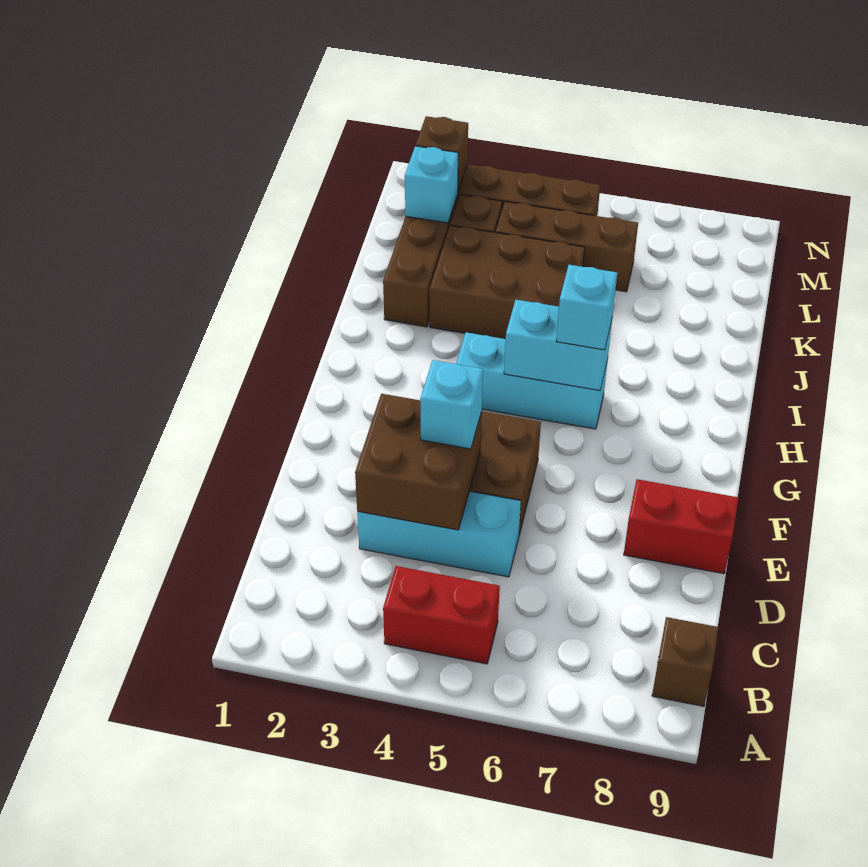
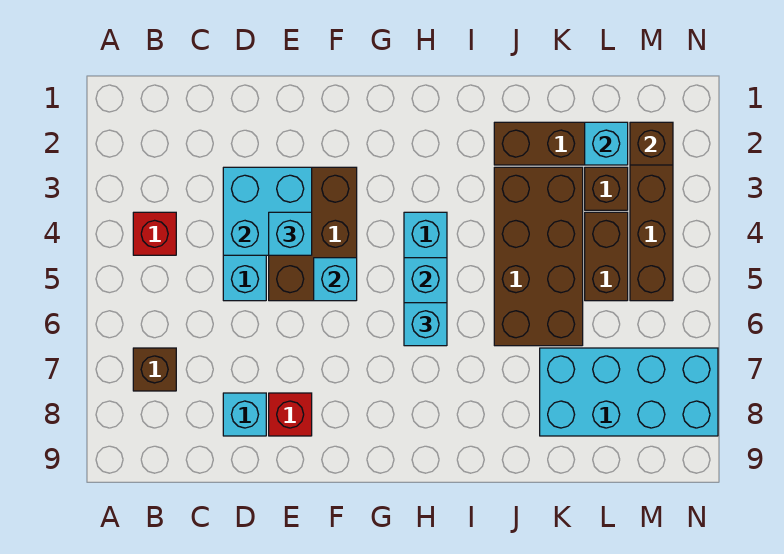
red brick B4:B5 level 1 -> red brick B4 level 1
brown brick B9 level 1 -> brown brick B7 level 1
brown brick D3:E4 level 2 -> cyan brick D3:E4 level 2
none -> cyan brick D8 level 1
red brick E8:E9 level 1 -> red brick E8 level 1
none -> cyan brick F5 level 2
brown brick J3:K5 level 1 -> brown brick J3:K6 level 1
none -> cyan brick K7:N8 level 1
brown brick L4:L6 level 1 -> brown brick L4:L5 level 1

